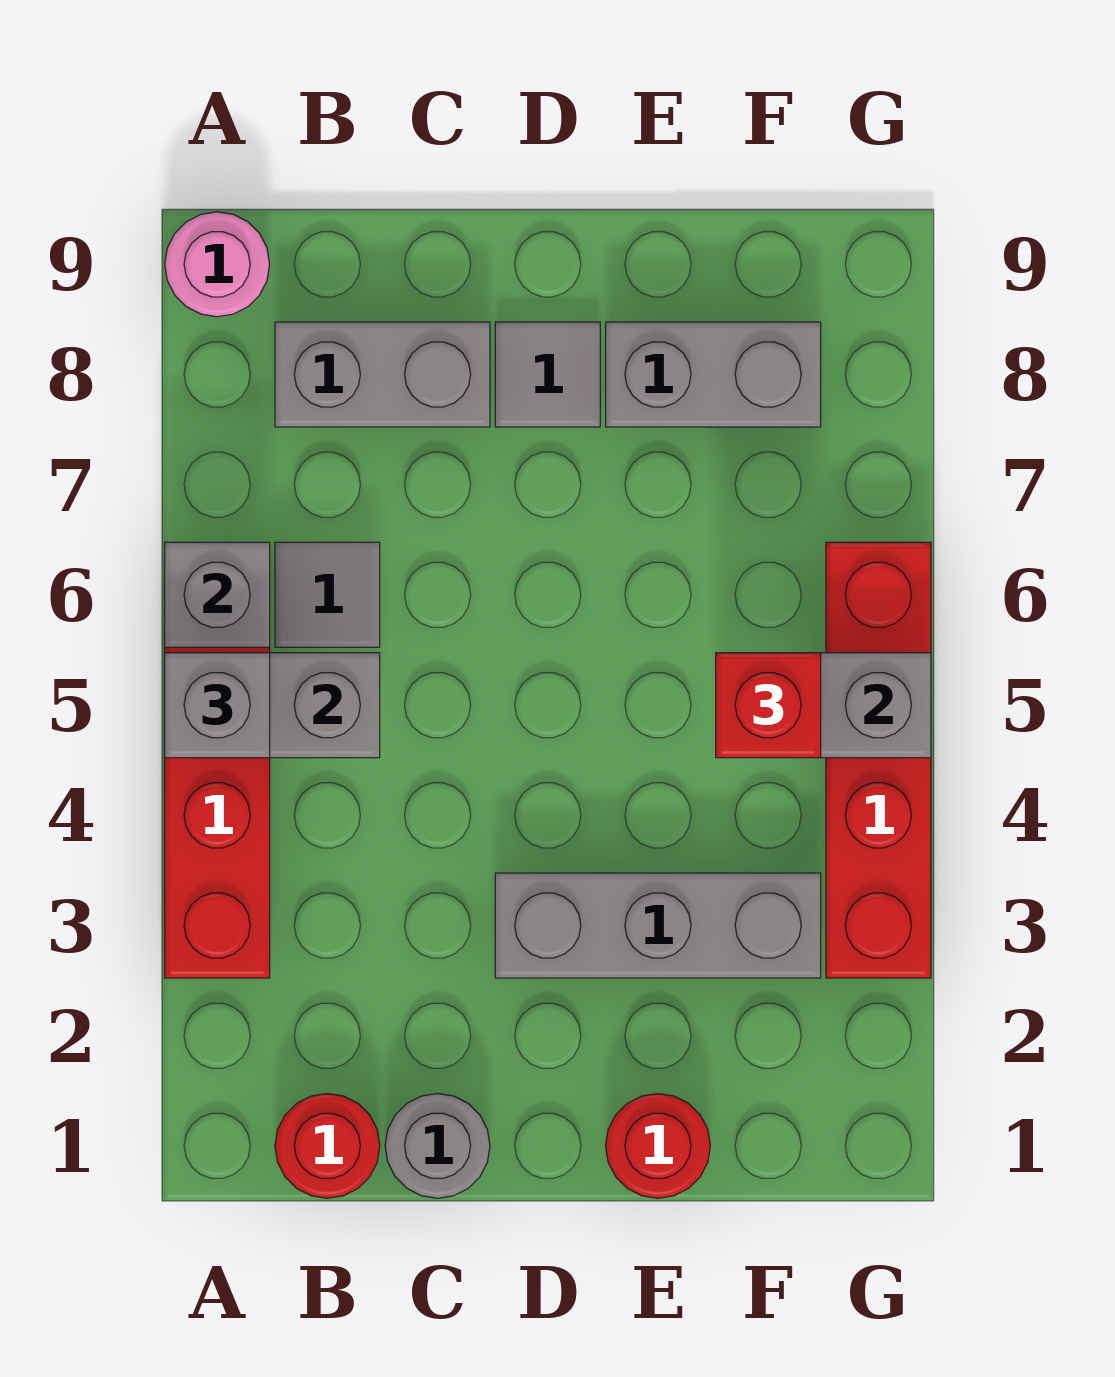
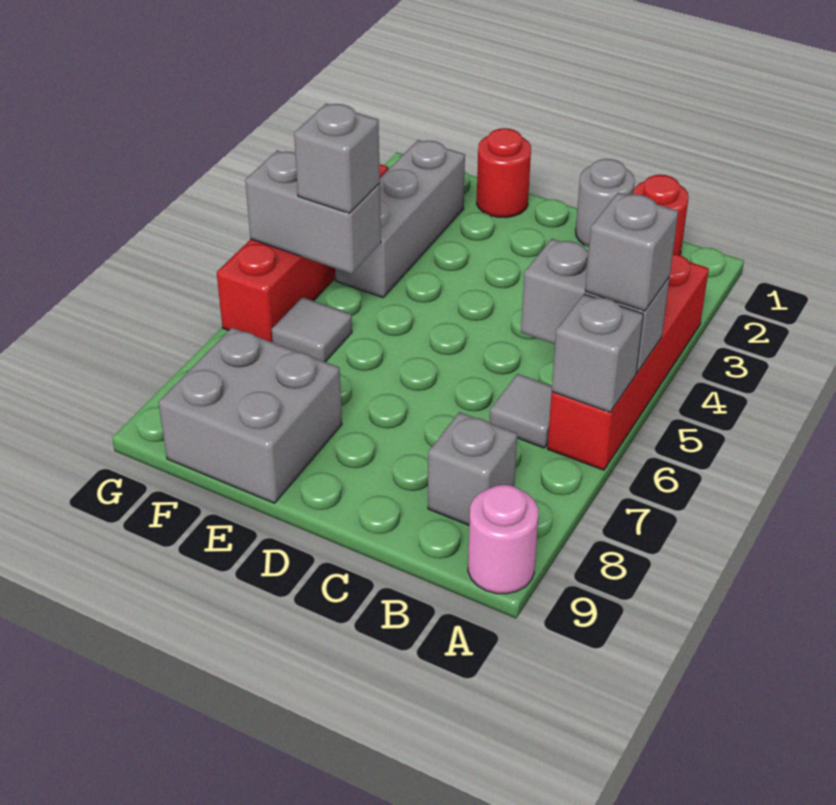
grey brick B8:C8 level 1 -> grey brick B8 level 1
grey brick D3:F3 level 1 -> grey brick F2:F4 level 1
grey tile D8 level 1 -> grey tile F6 level 1
grey brick E8:F8 level 1 -> grey brick E8:F9 level 1
red brick F5 level 3 -> grey brick F5 level 3

